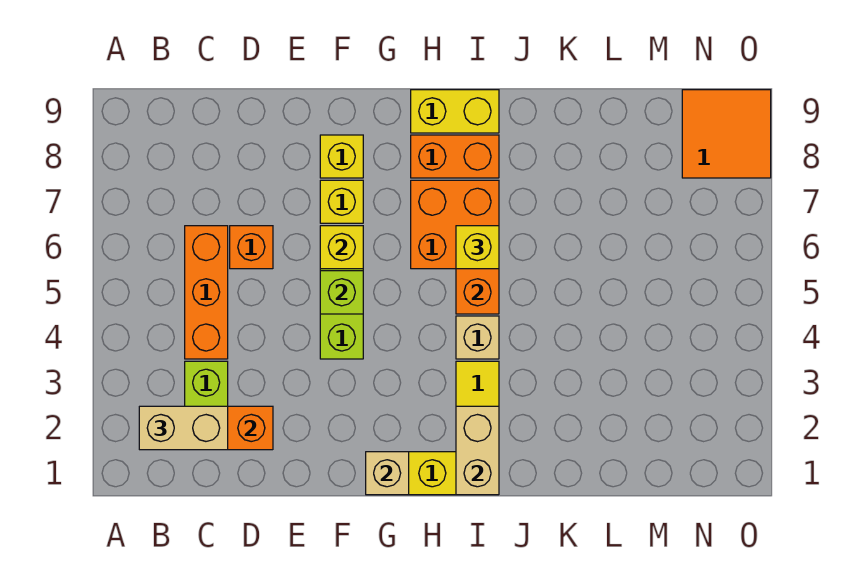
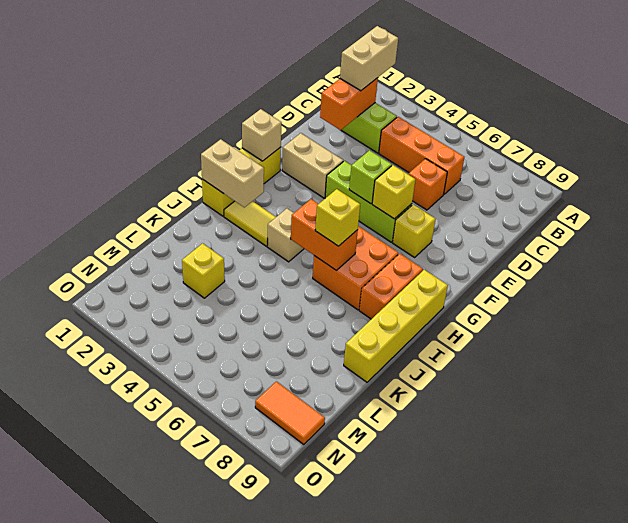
none -> tan brick F2:F3 level 1
yellow brick F8 level 1 -> yellow brick L3 level 1
yellow brick H9:I9 level 1 -> yellow brick H9:K9 level 1
orange tile N8:O9 level 1 -> orange tile N8:N9 level 1

